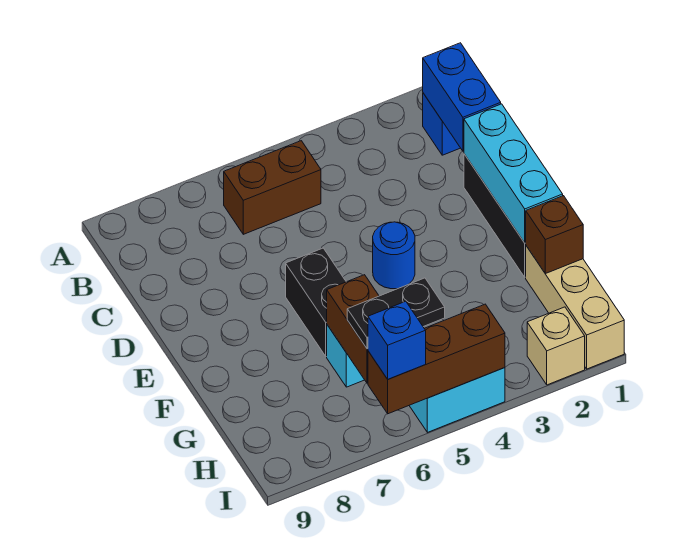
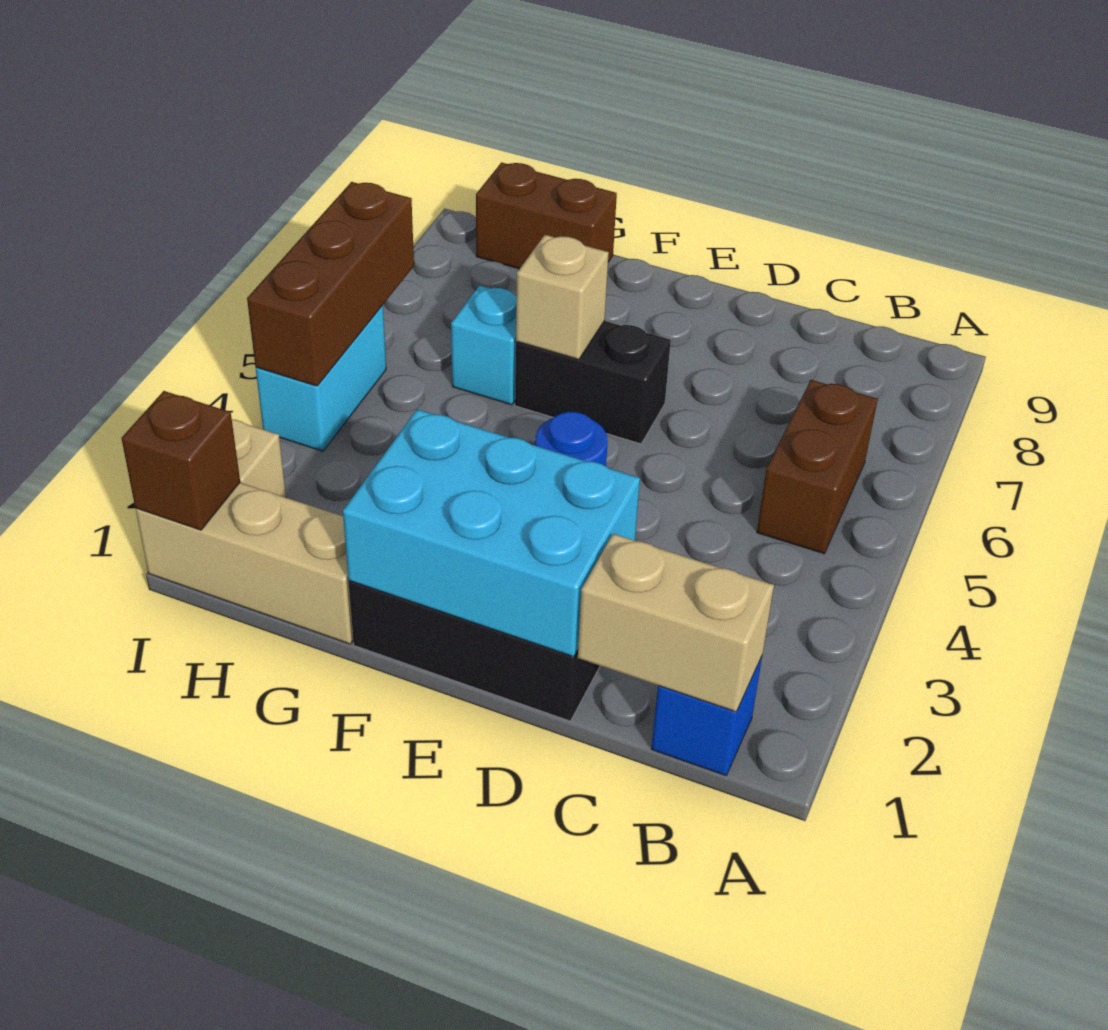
blue brick B1:C1 level 2 -> tan brick B1:C1 level 2
cyan brick D1:F1 level 2 -> cyan brick D1:F2 level 2
none -> tan brick F6 level 2
brown brick G1 level 2 -> brown brick I1 level 2
brown brick G6:H6 level 2 -> brown brick G9:H9 level 1
black plate H5:H6 level 3 -> none
blue brick I6 level 3 -> none

